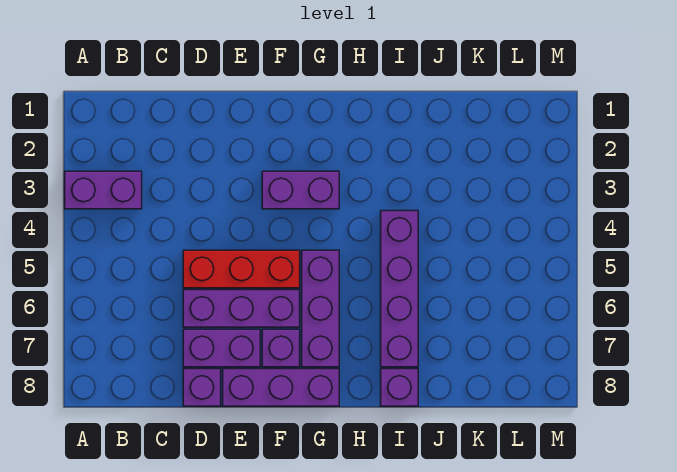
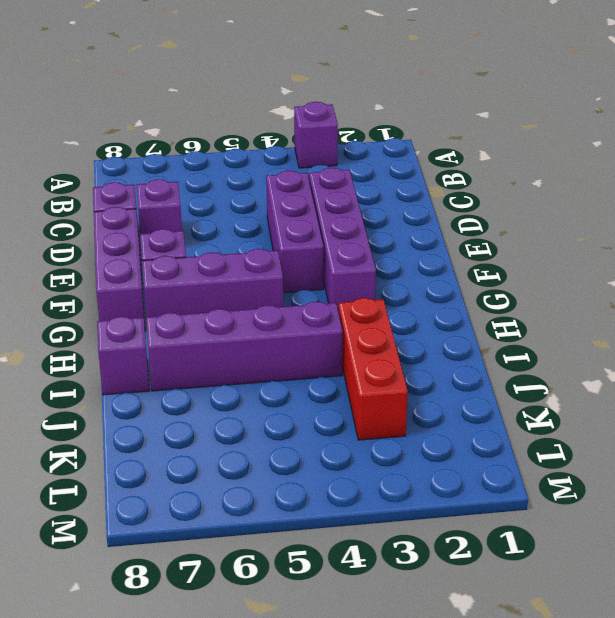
purple brick A3:B3 level 1 -> purple brick A3 level 1
red brick D5:F5 level 1 -> red brick I3:K3 level 1
purple brick D6:F6 level 1 -> purple brick D4:F4 level 1
purple brick D7:E7 level 1 -> purple brick D7 level 1
purple brick F3:G3 level 1 -> purple brick D3:G3 level 1

